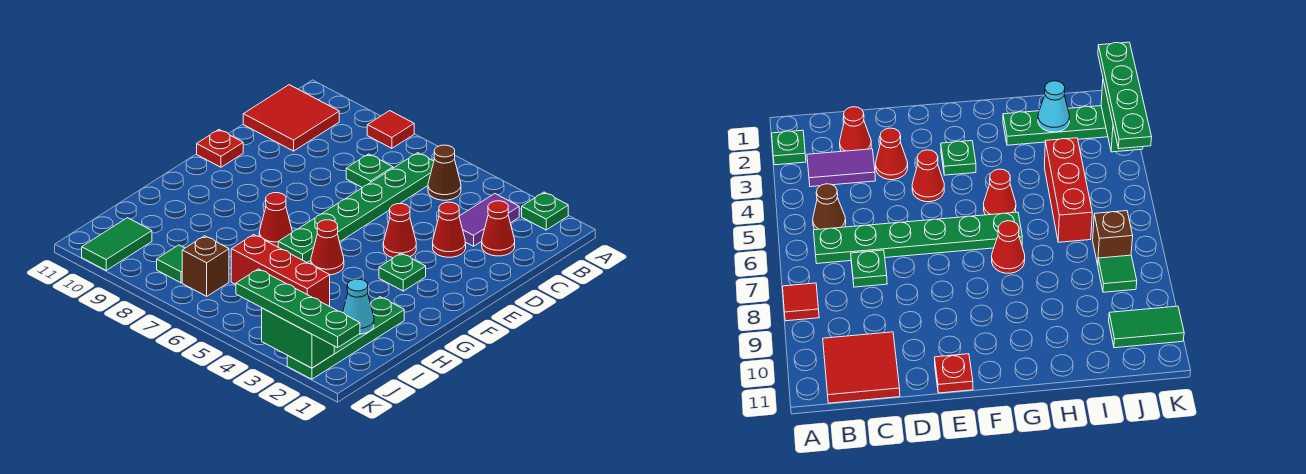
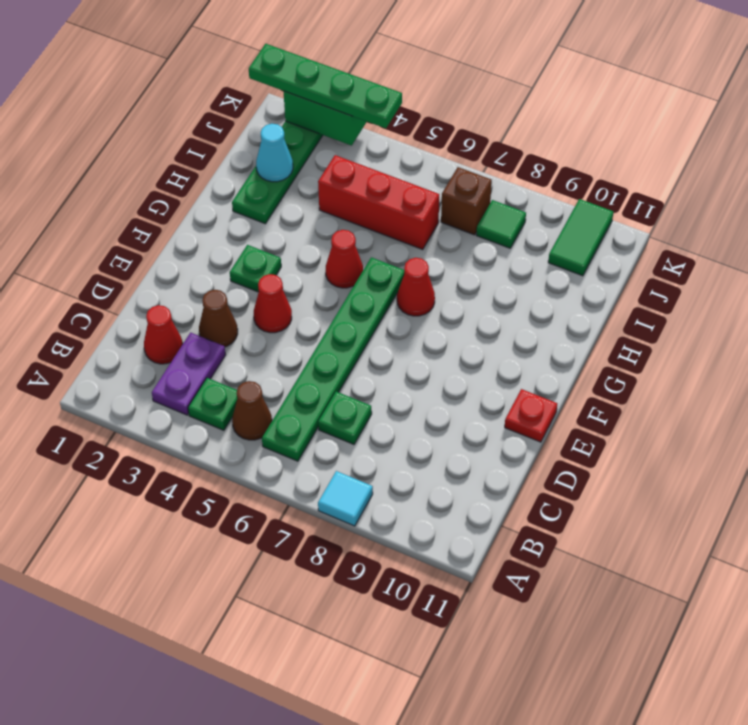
green plate A2 level 1 -> green plate B4 level 1
red tile A8 level 1 -> cyan tile A8 level 1
purple tile B3:C3 level 1 -> purple plate B3:C3 level 1
red tile B10:C11 level 1 -> none
red cone D3 level 1 -> brown cone D3 level 1

